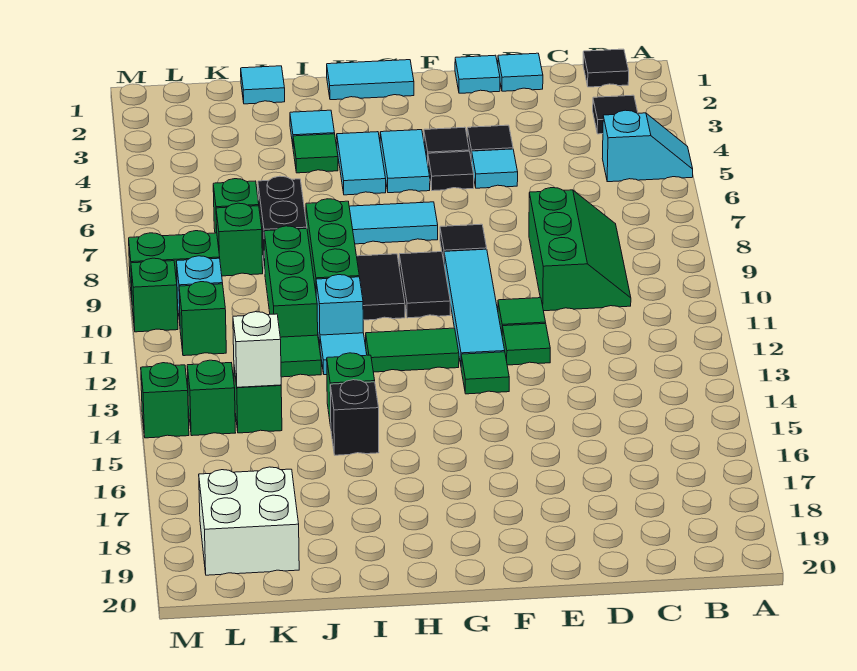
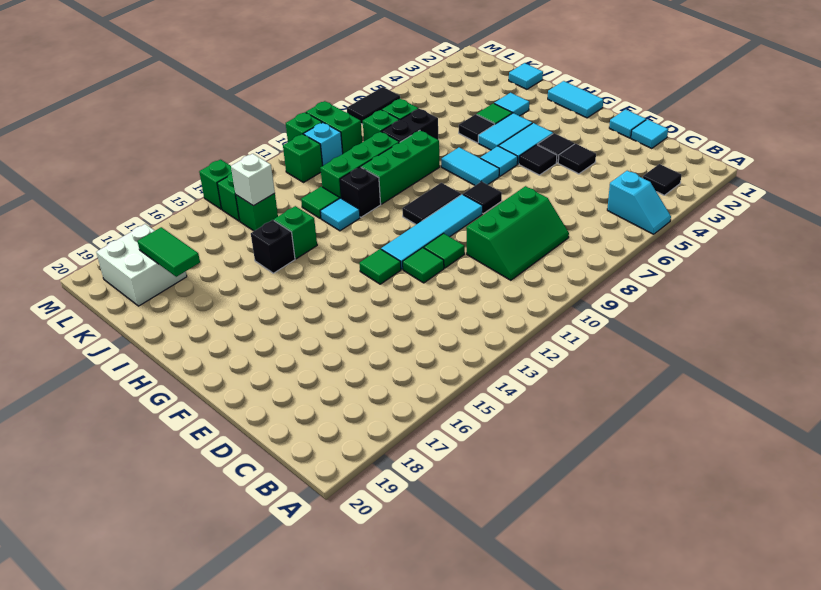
black tile B1 level 1 -> black tile I5 level 1
cyan tile E5 level 1 -> cyan tile G6 level 1
green tile G12:H12 level 1 -> green tile J18:K18 level 2
black tile H9:H10 level 1 -> black tile M6:M7 level 1
cyan brick I11 level 1 -> black brick I11 level 1

